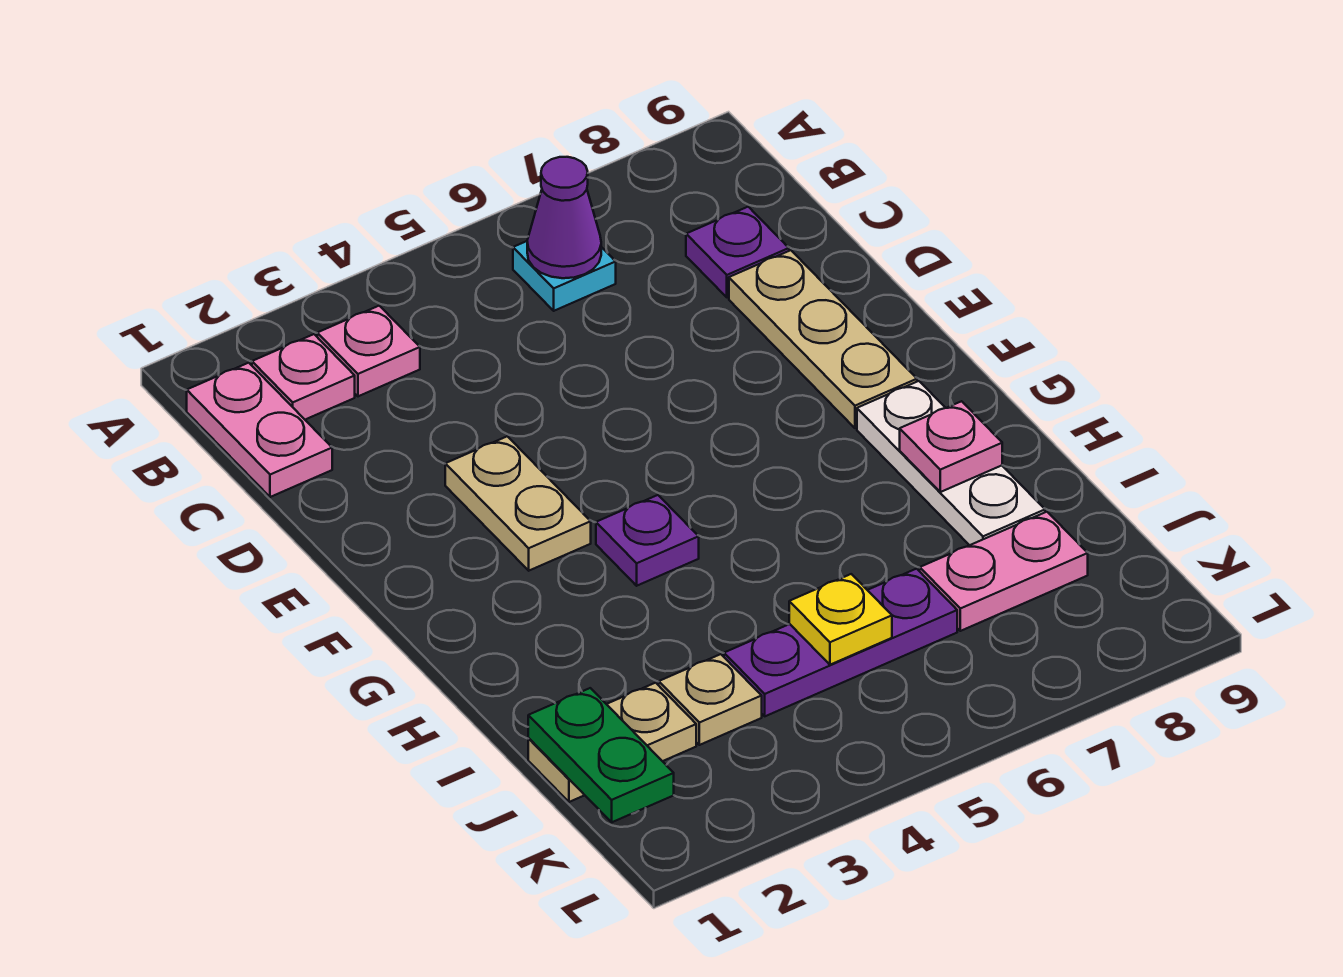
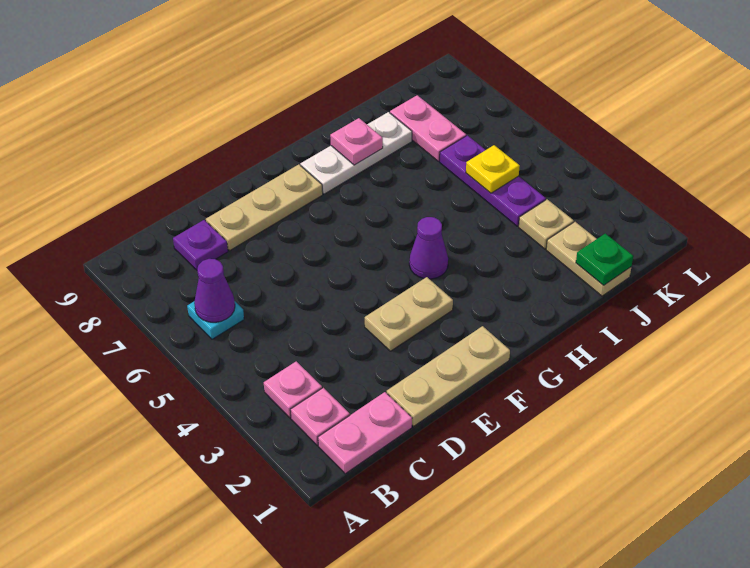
none -> tan plate D1:F1 level 1
purple plate G4 level 1 -> purple cone G4 level 1
green plate J1:K1 level 2 -> green plate J1 level 2

